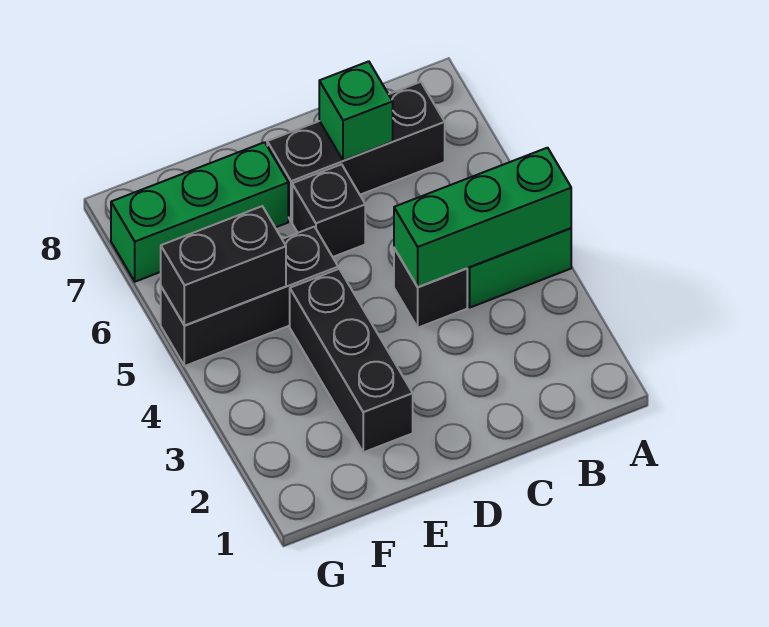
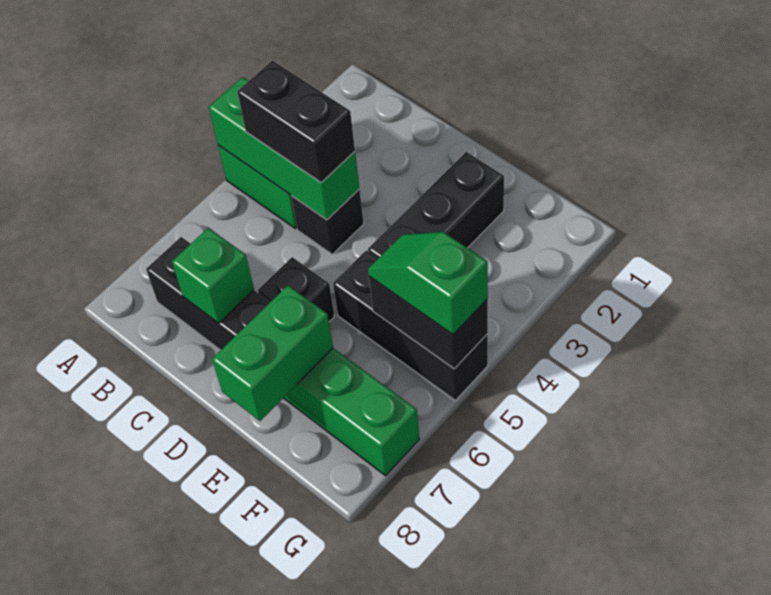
none -> black brick B4:C4 level 3
none -> green brick E7:E8 level 2
none -> green slope F5:G5 level 3 top G

